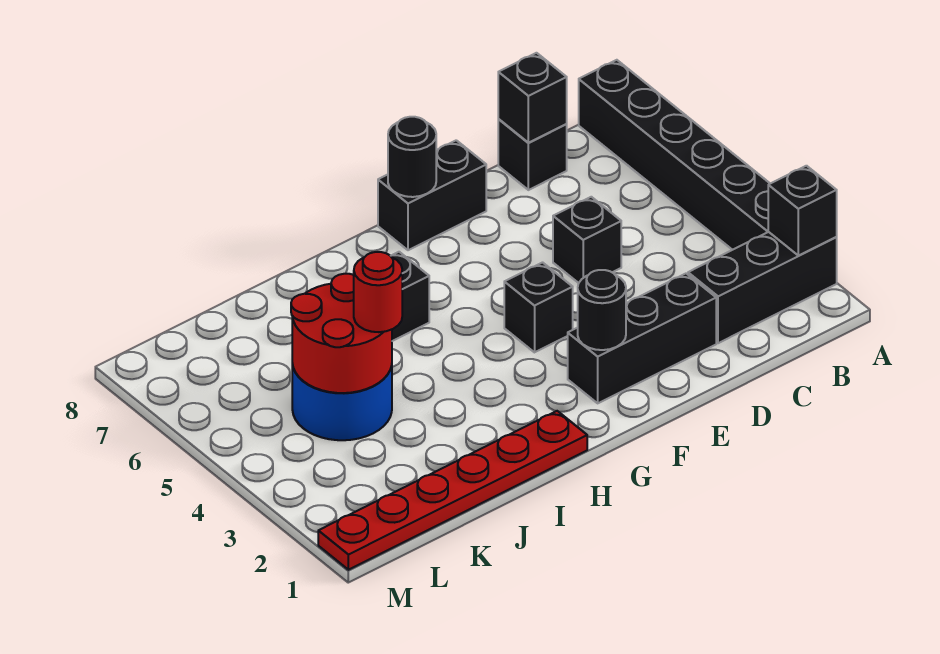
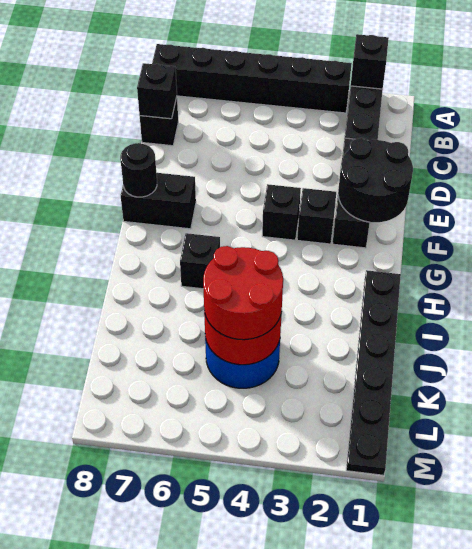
black brick D5 level 1 -> black brick F3 level 1
black brick E8:F8 level 1 -> black brick F7:F8 level 1
black round brick F2 level 2 -> black round brick E1:F2 level 2
red plate H1:M1 level 1 -> black plate H1:M1 level 1
red round brick J4 level 3 -> red round brick J4:K5 level 3

